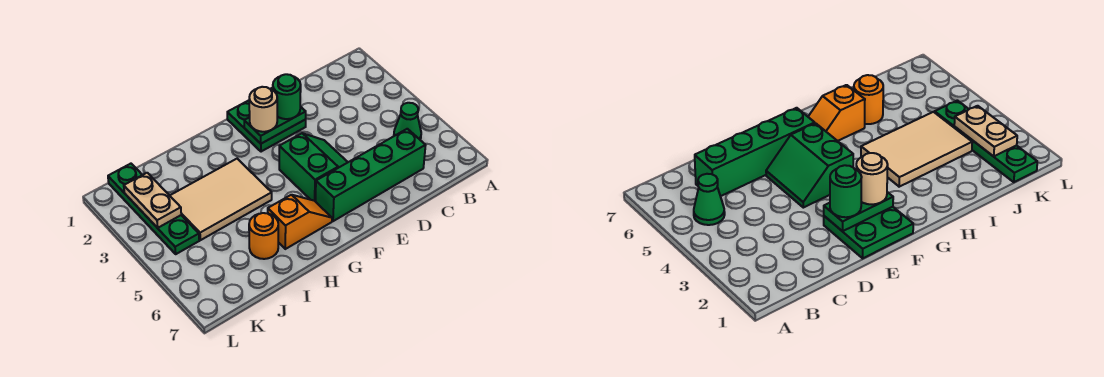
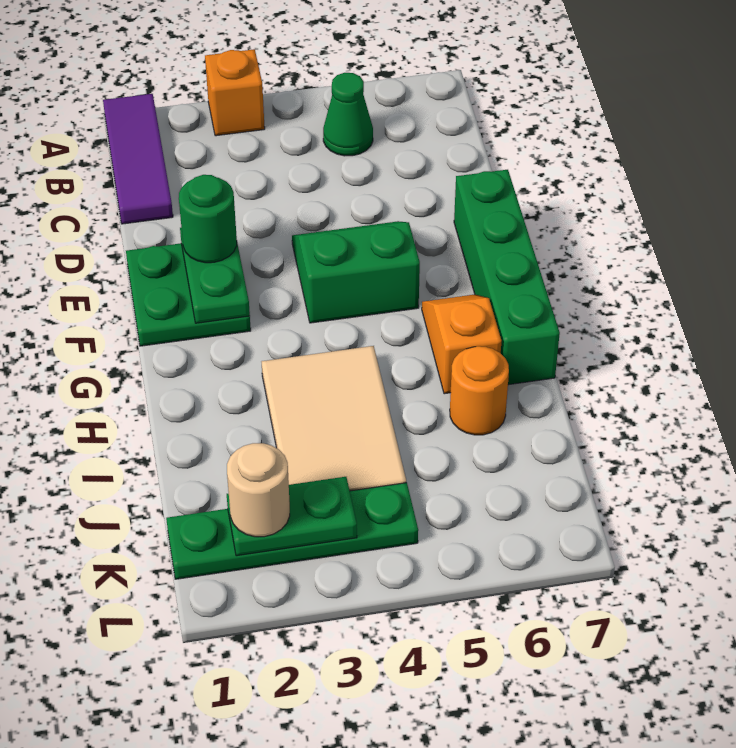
none -> purple tile A1:C1 level 1
none -> orange brick A3 level 1
green brick C6:F6 level 1 -> green brick E7:H7 level 1
tan round brick F2 level 3 -> tan round brick K2 level 3
tan plate K2:K3 level 2 -> green plate K2:K3 level 2

